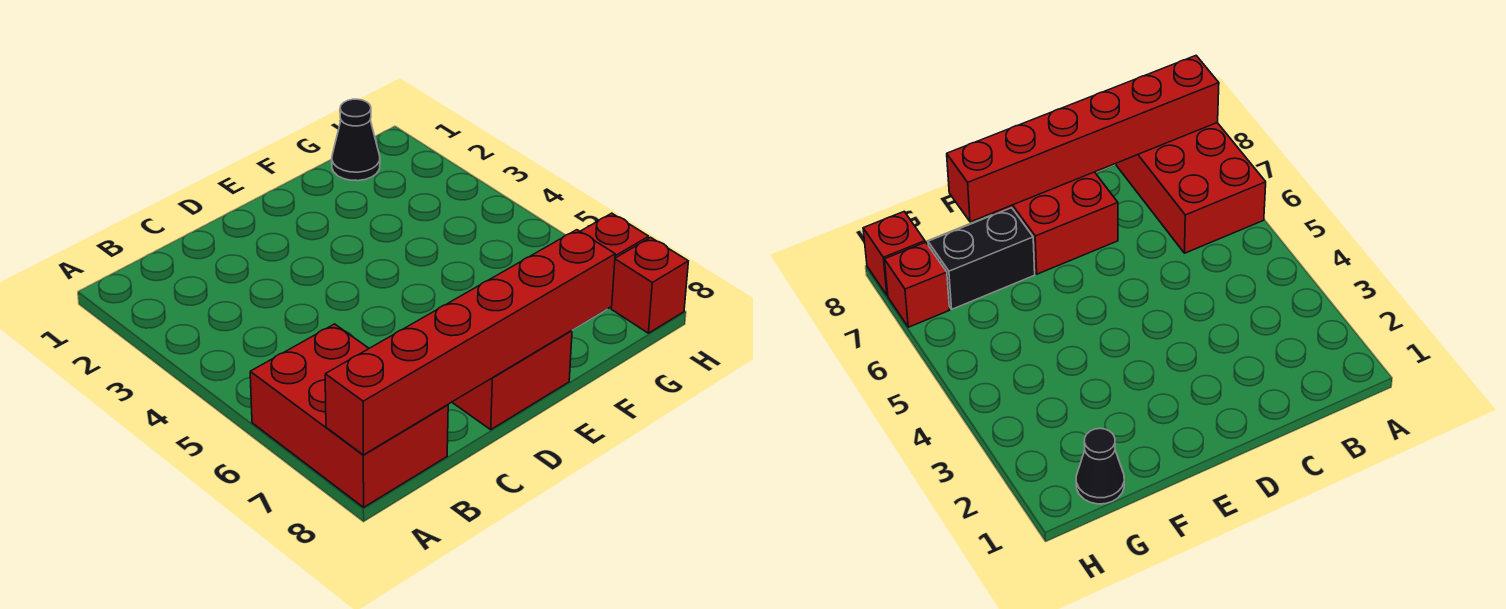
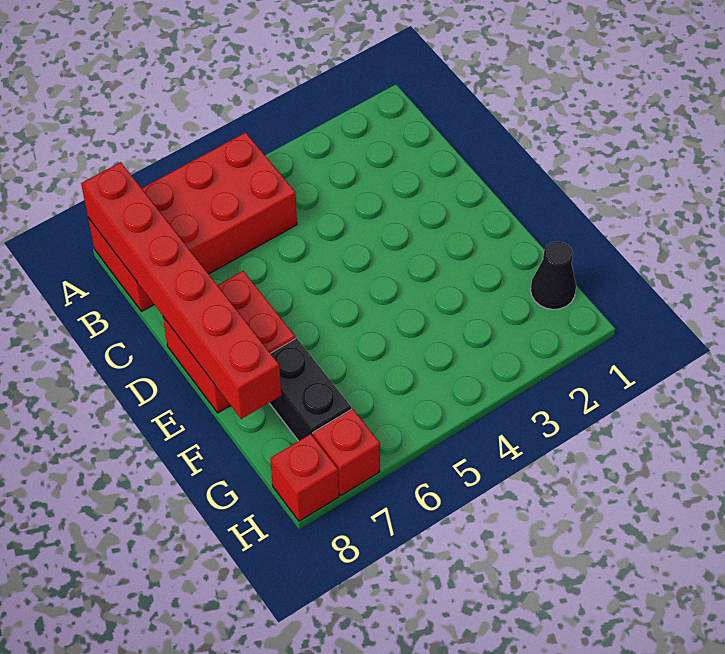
red brick A6:B8 level 1 -> red brick A5:B8 level 1

